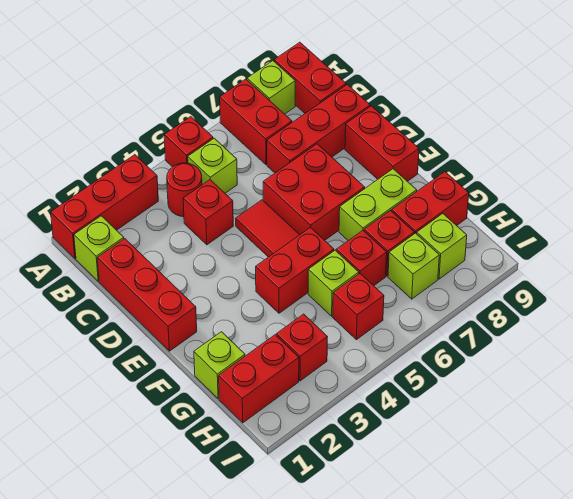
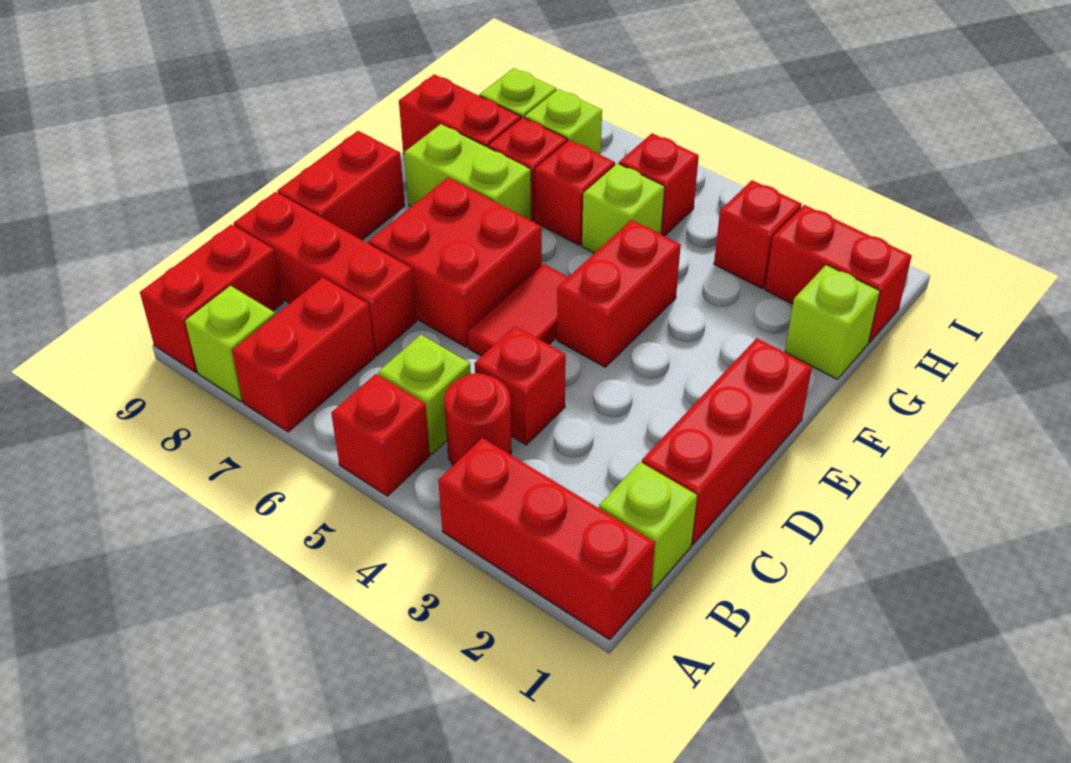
red brick F4:F5 level 1 -> red brick E4:F4 level 1

